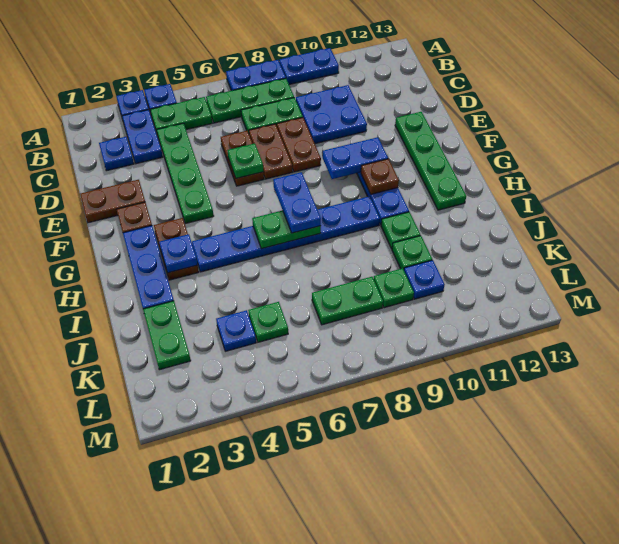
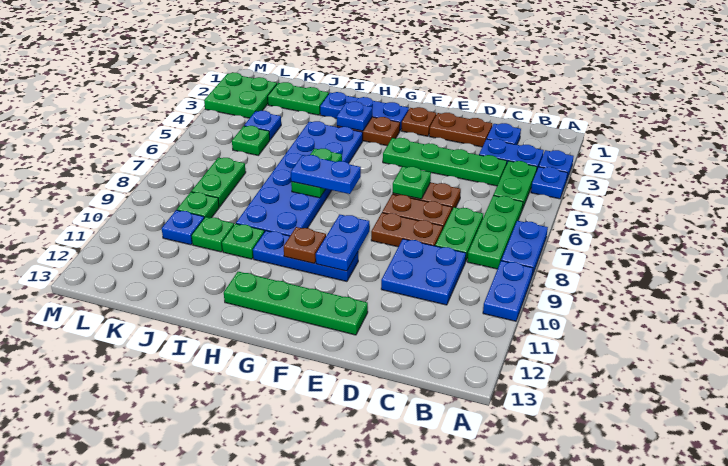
brown plate E1:E2 level 1 -> brown plate D2:E2 level 1
blue plate H4:H9 level 1 -> blue plate H4:I9 level 1
none -> green plate L2:M3 level 1

